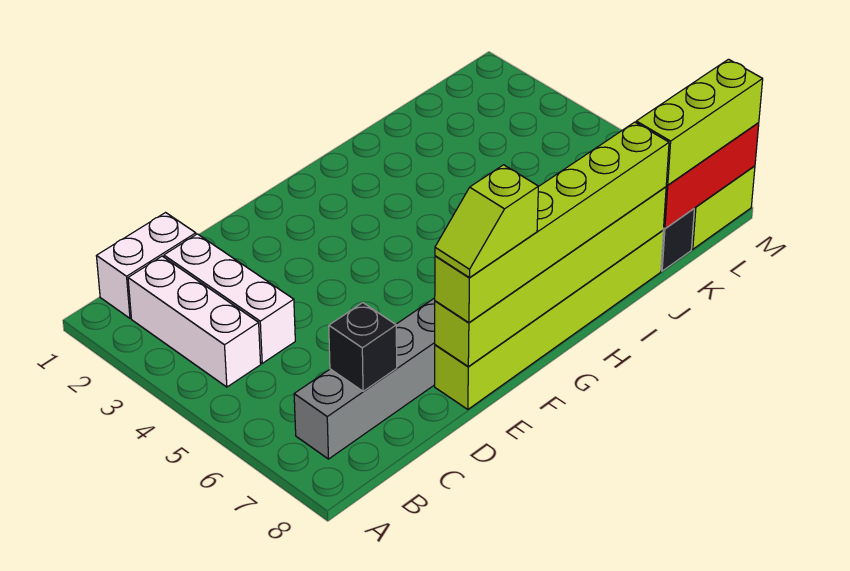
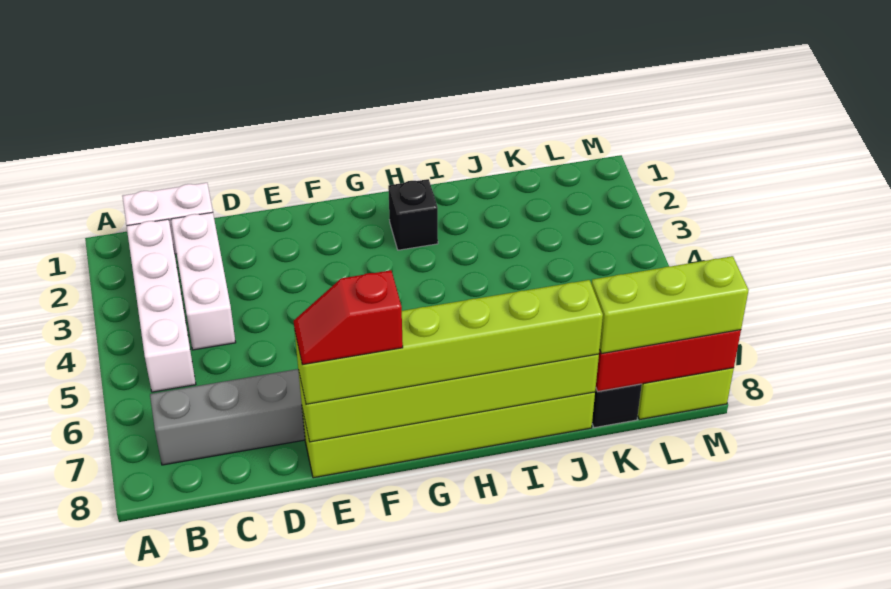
white brick B2:B4 level 1 -> white brick B2:B5 level 1
black brick C7 level 2 -> black brick H2 level 1
lime slope E8:F8 level 4 top F -> red slope E8:F8 level 4 top F

